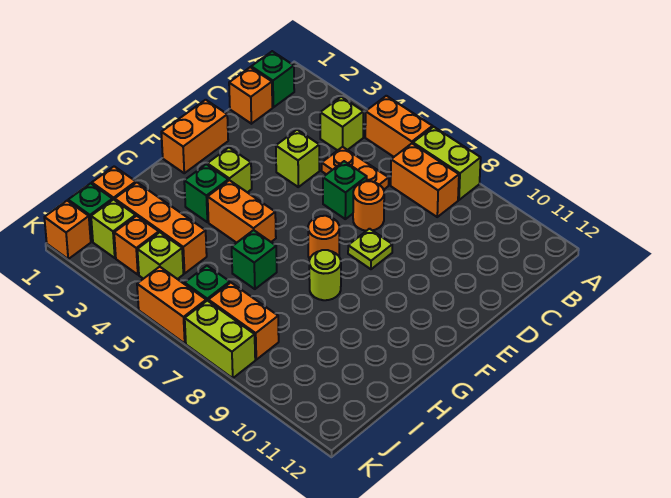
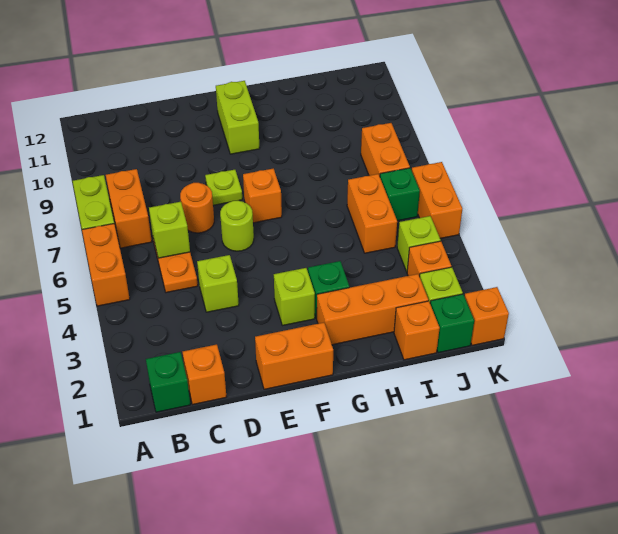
lime brick B4 level 1 -> lime brick C6 level 2
green brick D6 level 1 -> none
orange round brick F7 level 1 -> orange brick F7 level 1
orange brick G4:G5 level 1 -> orange brick I5:I6 level 1
lime round brick G8 level 1 -> lime round brick E6 level 1
green brick H6 level 1 -> none
orange brick I2:I4 level 1 -> orange brick G2:I2 level 1
lime brick K7:K8 level 1 -> lime brick F10:F11 level 1

